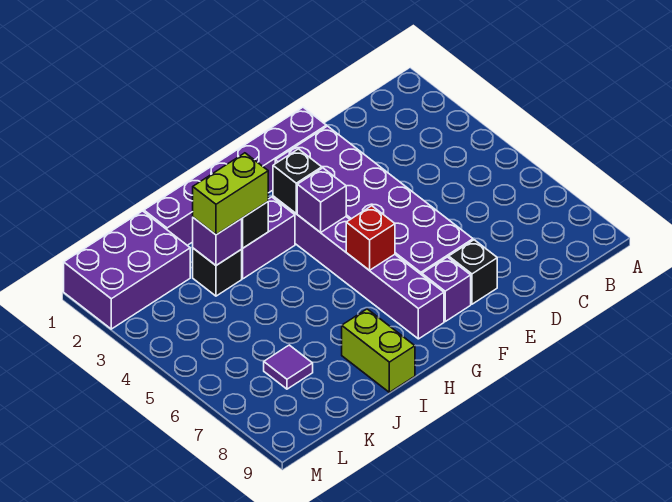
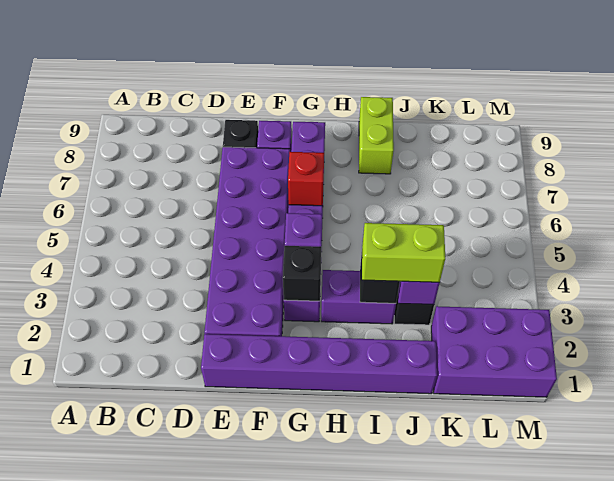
purple tile K7 level 1 -> none

